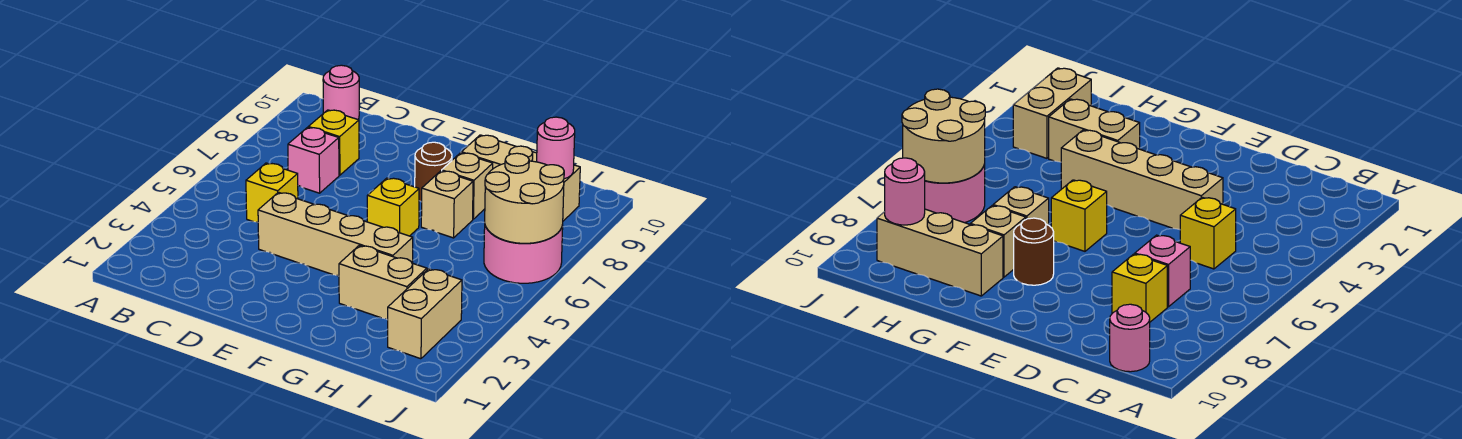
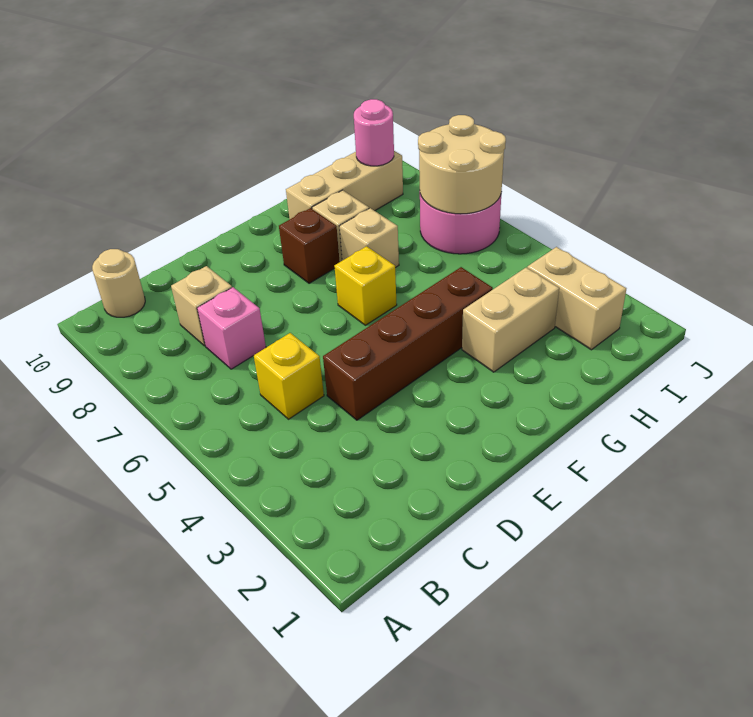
pink round brick B10 level 1 -> tan round brick B10 level 1
yellow brick C8 level 1 -> tan brick C8 level 1
tan brick D4:G4 level 1 -> brown brick D4:G4 level 1
brown round brick F8 level 1 -> brown brick F8 level 1

